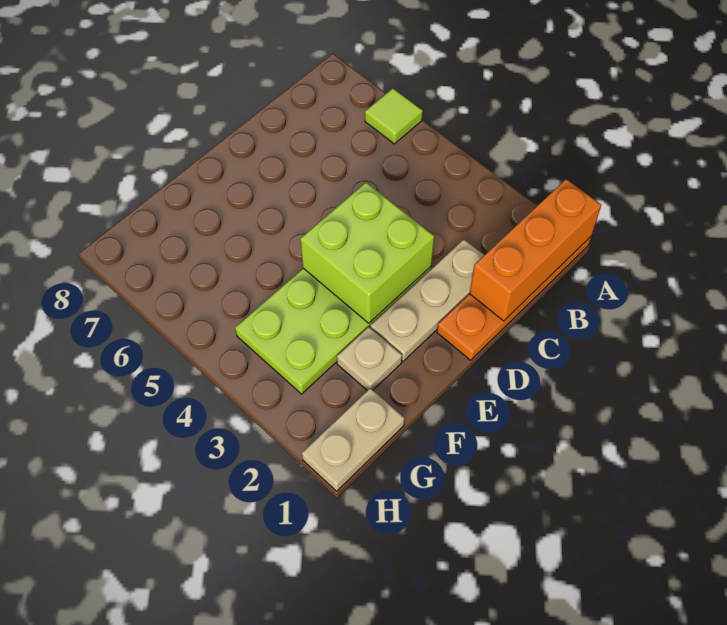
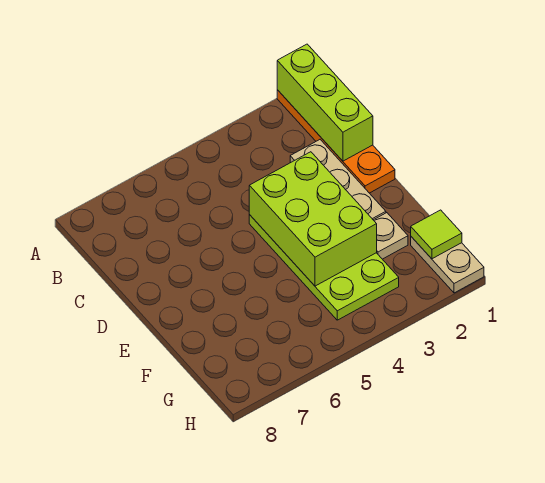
orange brick A1:C1 level 2 -> lime brick A1:C1 level 2
lime tile A6 level 1 -> lime tile G1 level 2
lime brick D3:E4 level 2 -> lime brick D3:F4 level 2

